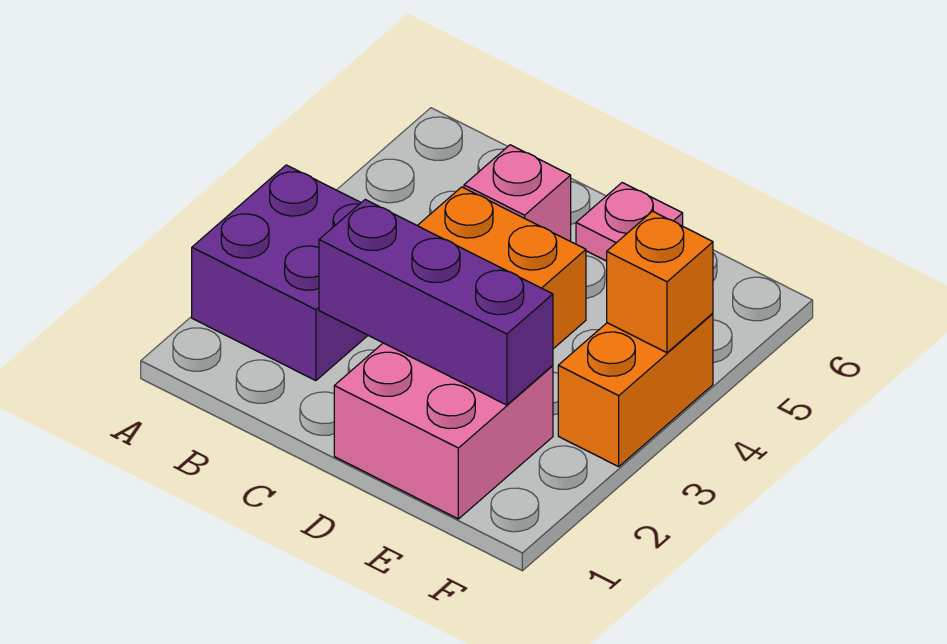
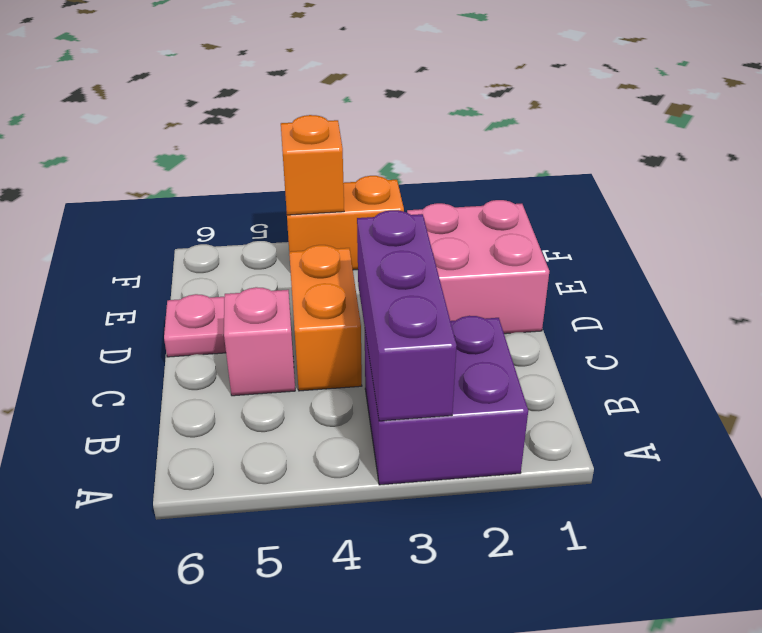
purple brick C2:E2 level 2 -> purple brick A3:C3 level 2

